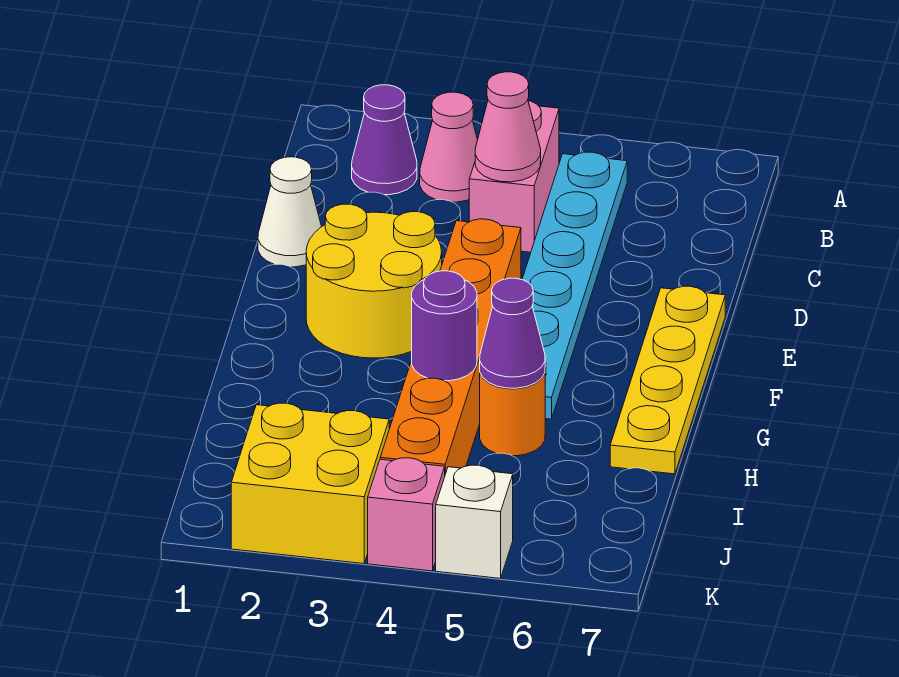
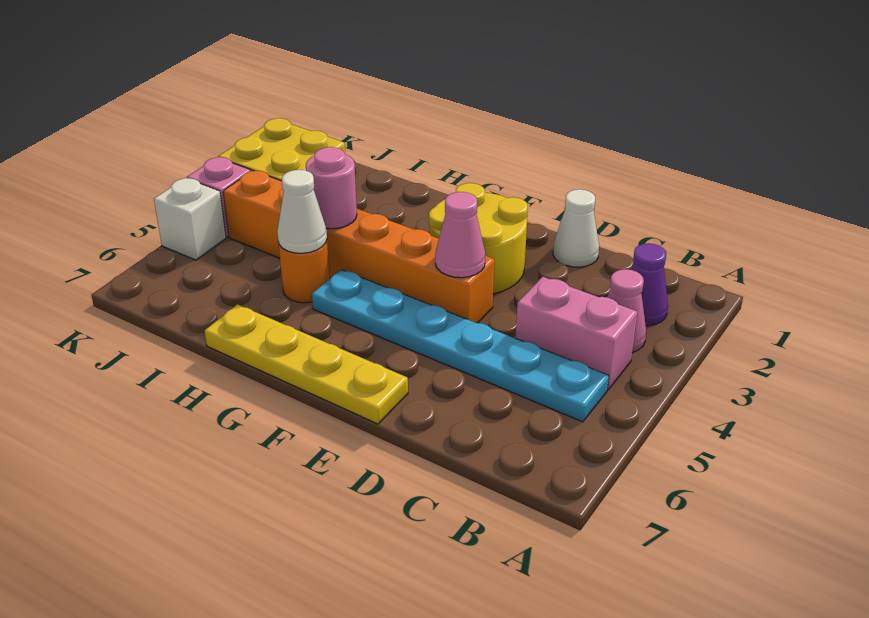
pink cone C4 level 2 -> pink cone E4 level 2
purple round brick H4 level 2 -> pink round brick H4 level 2
purple cone H5 level 2 -> white cone H5 level 2

